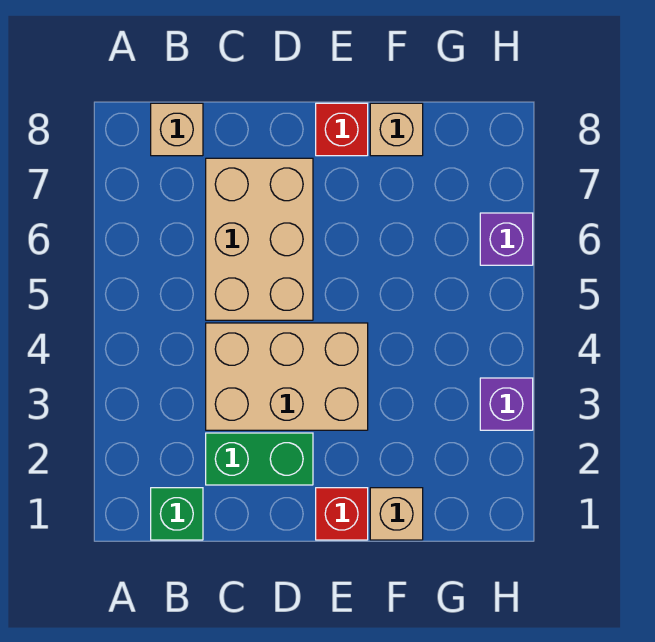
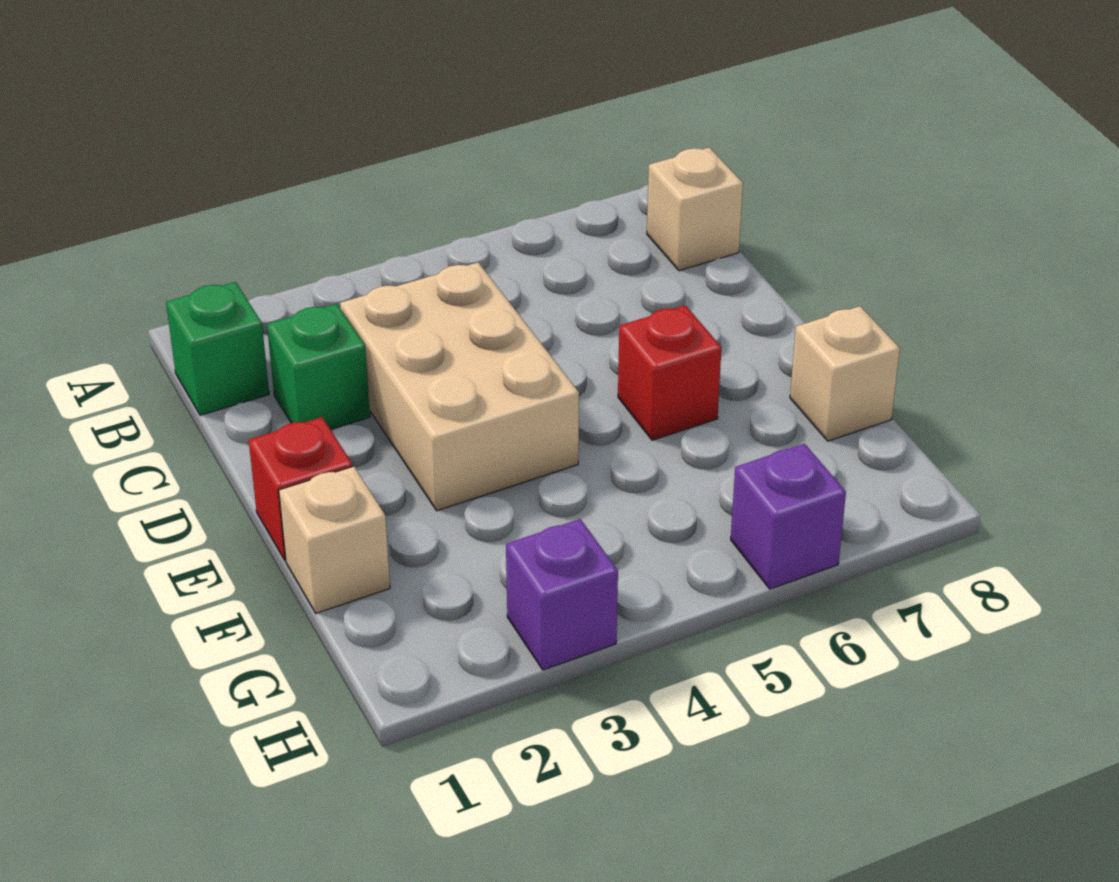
green brick C2:D2 level 1 -> green brick C2 level 1
tan brick C5:D7 level 1 -> none
red brick E8 level 1 -> red brick E6 level 1

